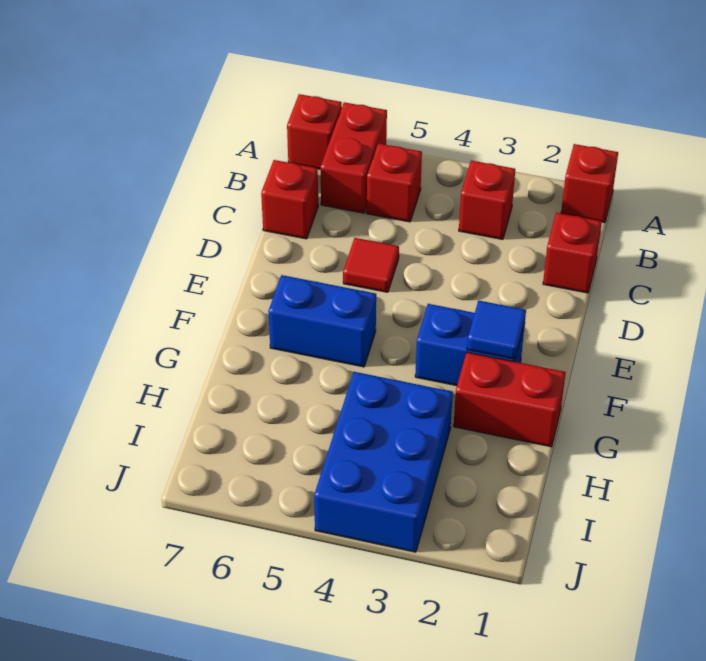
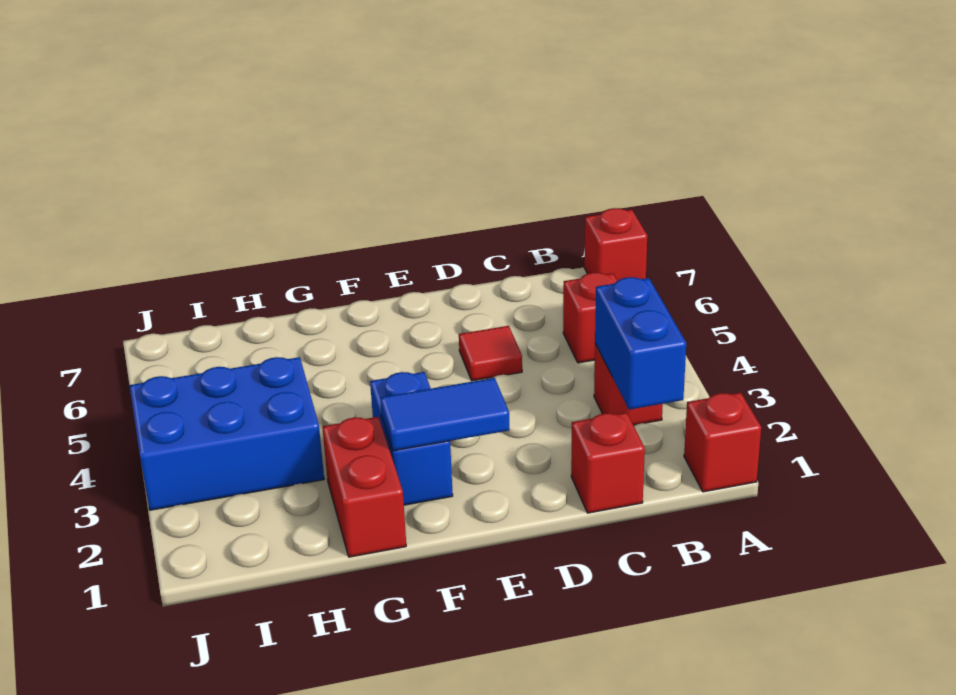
red brick A6:B6 level 1 -> none
red brick C7 level 1 -> none
blue tile F2 level 2 -> blue tile E2:F2 level 2
blue brick F5:F6 level 1 -> blue brick B2:B3 level 2

